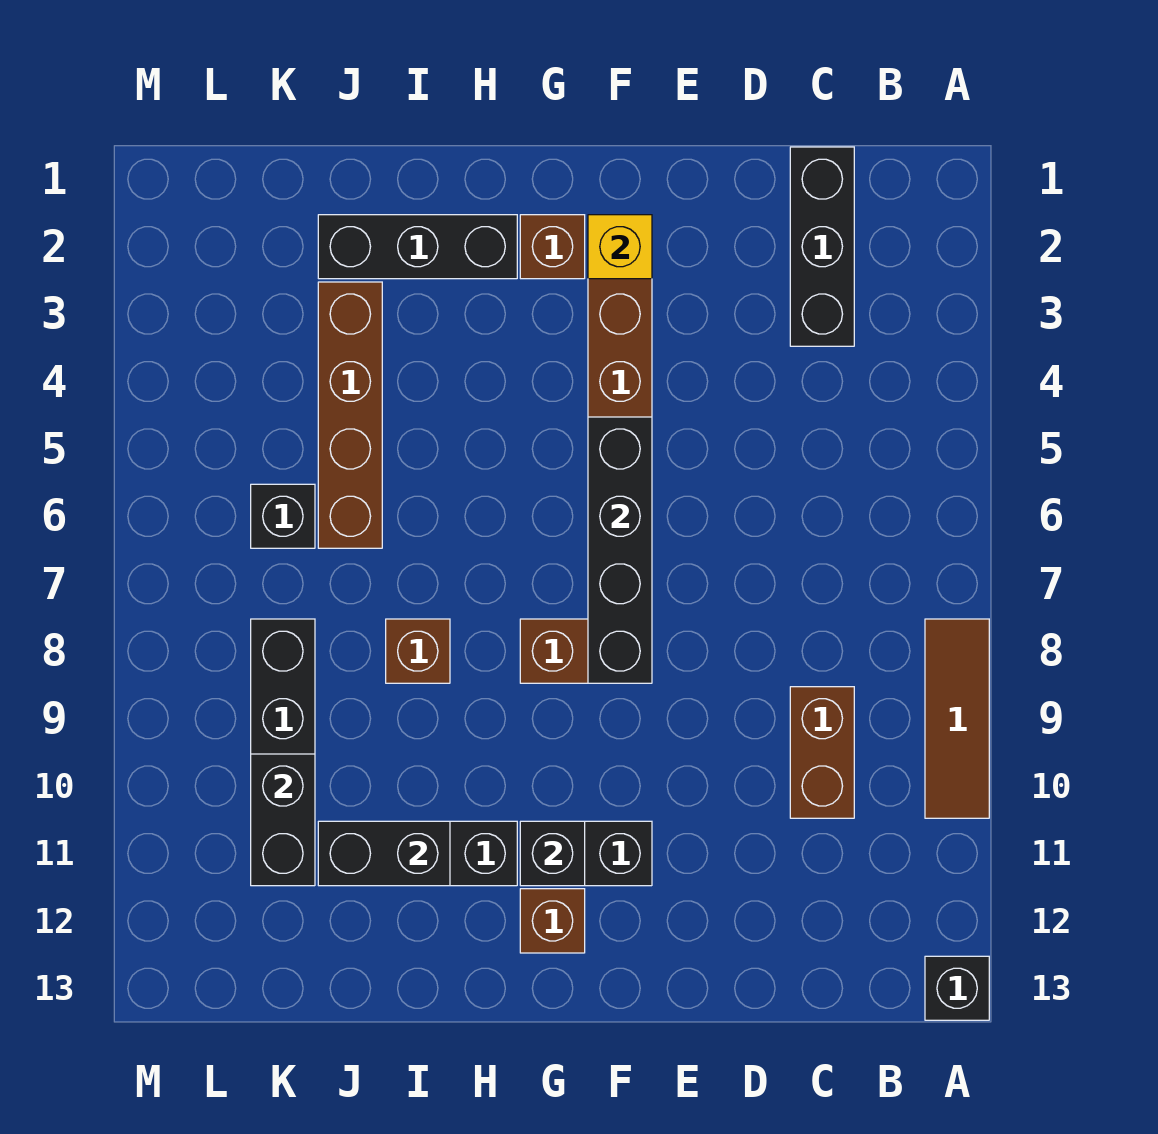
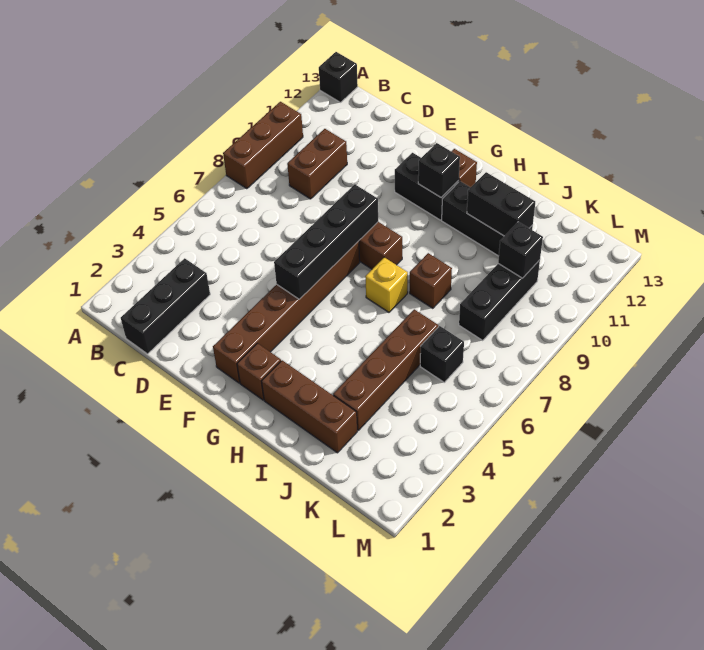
brown tile A8:A10 level 1 -> brown brick A8:A10 level 1
yellow brick F2 level 2 -> yellow brick H7 level 1
black brick H2:J2 level 1 -> brown brick H2:J2 level 1
black brick K10:K11 level 2 -> black brick K10 level 2

